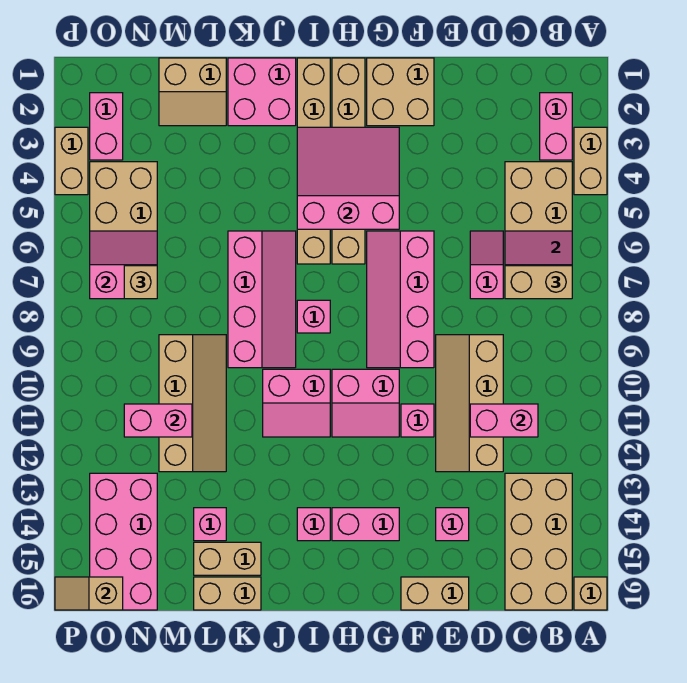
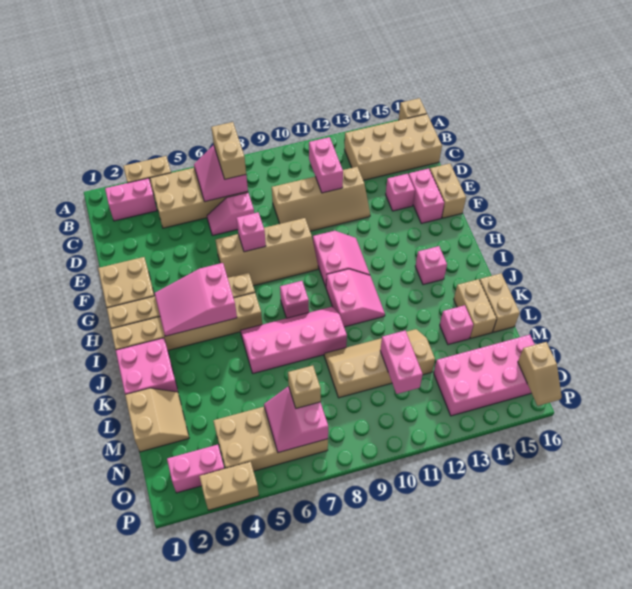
pink slope F6:G9 level 1 top F -> tan slope F6:G9 level 1 top F
pink brick F11 level 1 -> pink brick F7 level 2
pink slope G3:I5 level 2 top 5 -> pink slope H3:I5 level 2 top 5
pink brick G14:H14 level 1 -> pink brick E15:F15 level 1

